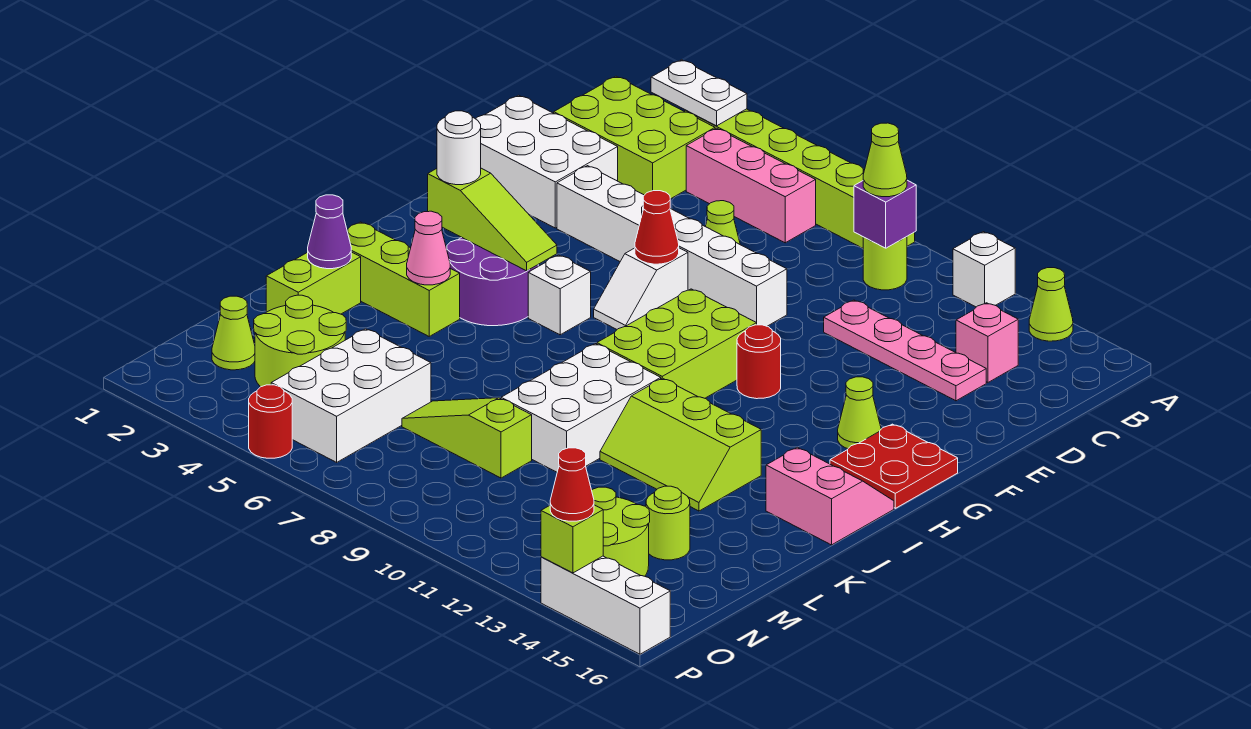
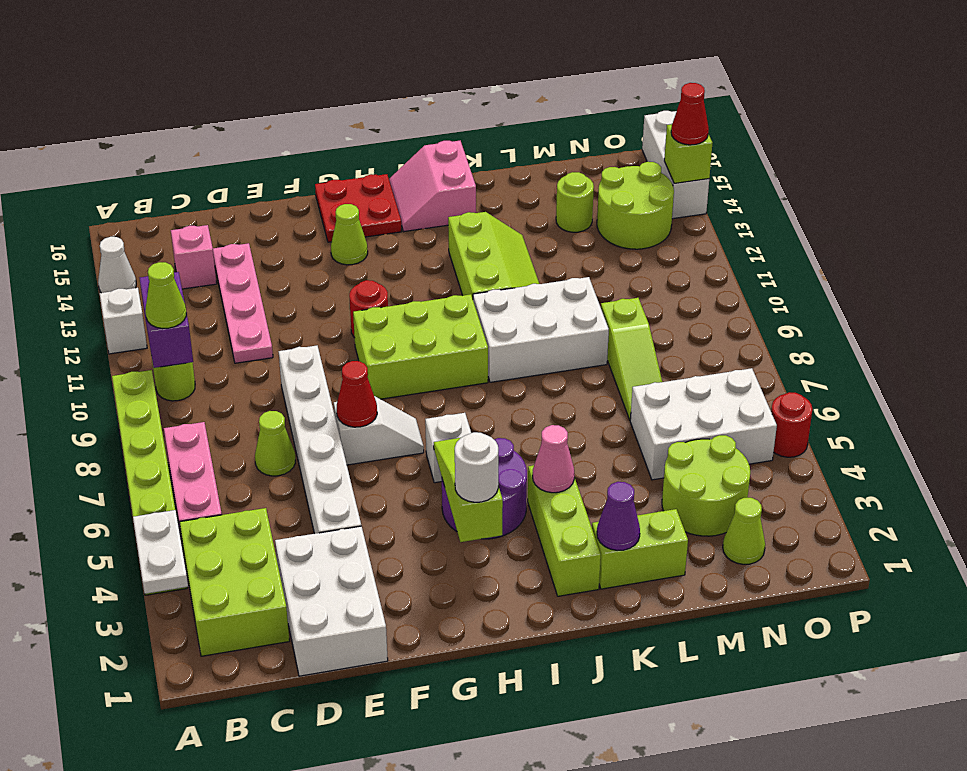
lime cone A14 level 1 -> white cone A14 level 1
purple brick B10 level 2 -> purple brick B10:B11 level 2

